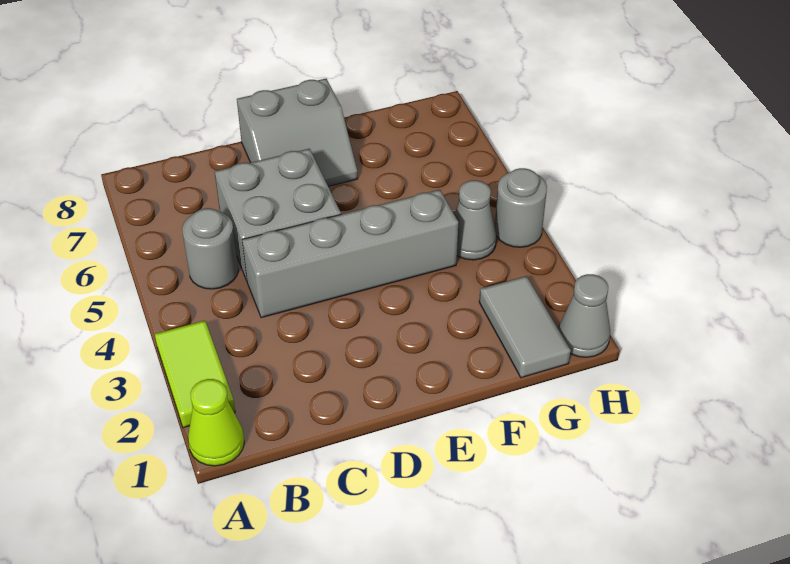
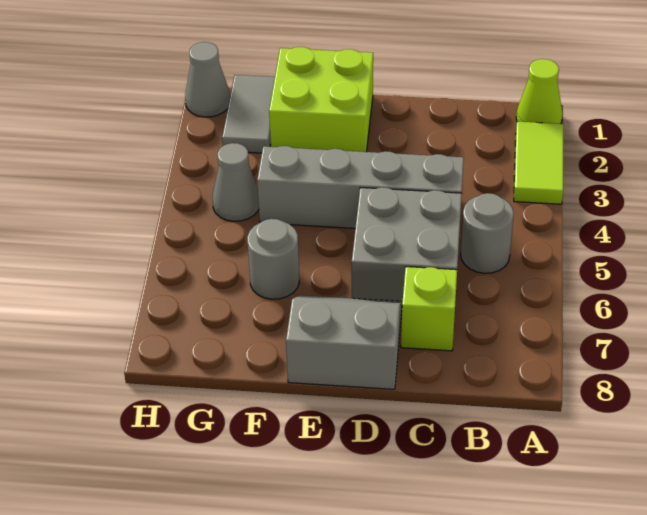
none -> lime brick C7 level 1
none -> lime brick E1:F2 level 1
grey round brick H4 level 1 -> grey round brick F6 level 1

